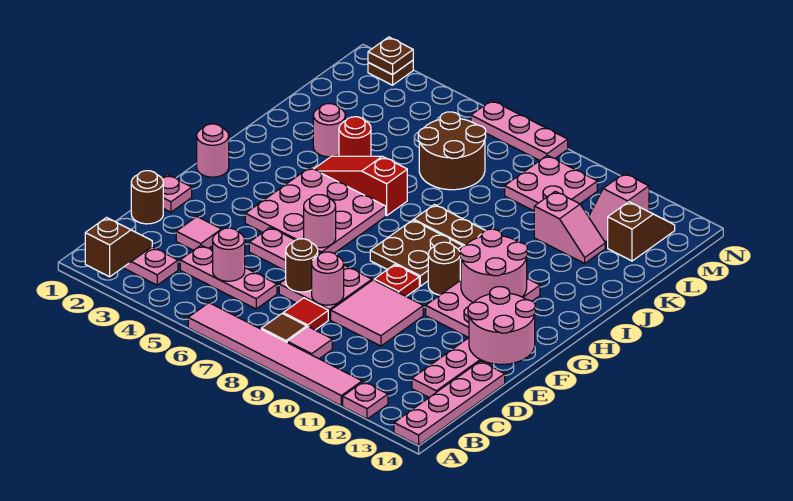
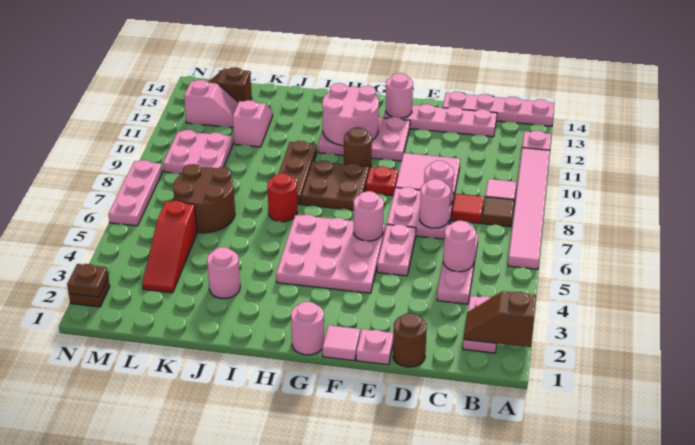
pink tile D3 level 1 -> pink tile F1 level 1
brown round brick D7 level 2 -> pink round brick D7 level 2
pink round brick E13:F14 level 2 -> pink round brick F13 level 2
red slope I4:I6 level 1 top 6 -> red slope L3:L5 level 1 top 5
red round brick J4 level 1 -> red round brick I7 level 1

